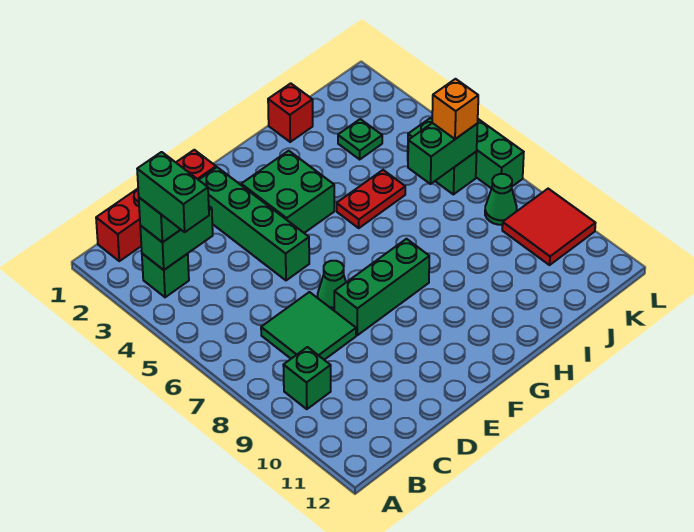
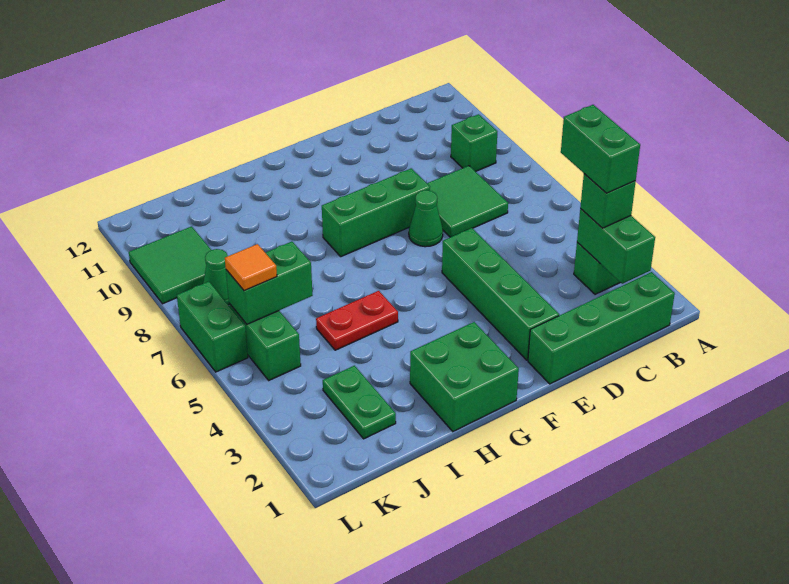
red brick B1:E1 level 1 -> green brick B1:E1 level 1
green brick B3:C3 level 2 -> green brick B2:B3 level 2
green brick F3:G4 level 1 -> green brick G1:H2 level 1
red brick I1 level 1 -> none
green plate J3 level 1 -> green plate J2:J3 level 1
orange brick K6 level 3 -> orange tile K6 level 3
red tile K9:L10 level 1 -> green tile K9:L10 level 1

